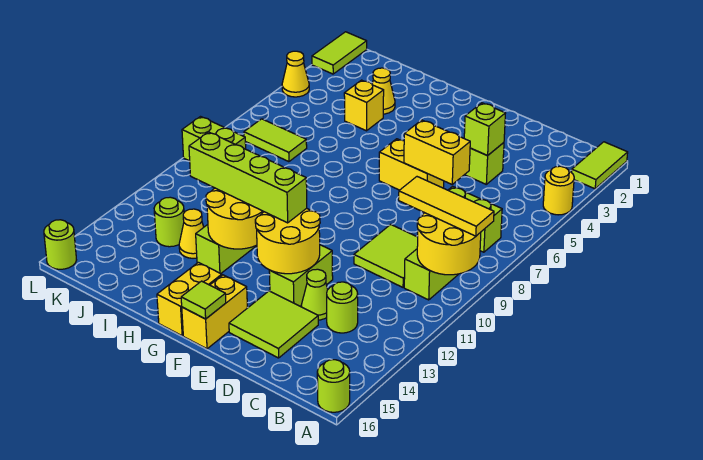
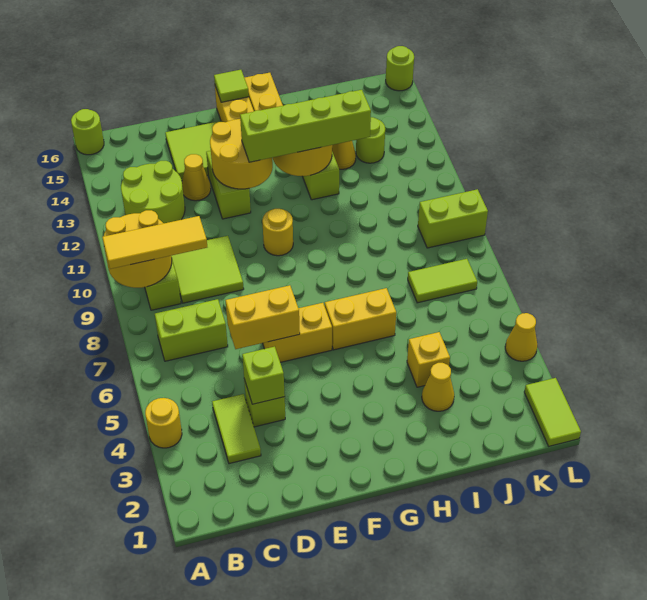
lime tile A1:A2 level 1 -> lime tile C3:C4 level 1
lime round brick C13 level 1 -> lime round brick B12:C13 level 1
lime cone D13 level 1 -> yellow cone D13 level 1
none -> yellow round brick F10 level 1
none -> yellow brick G6:H6 level 1

